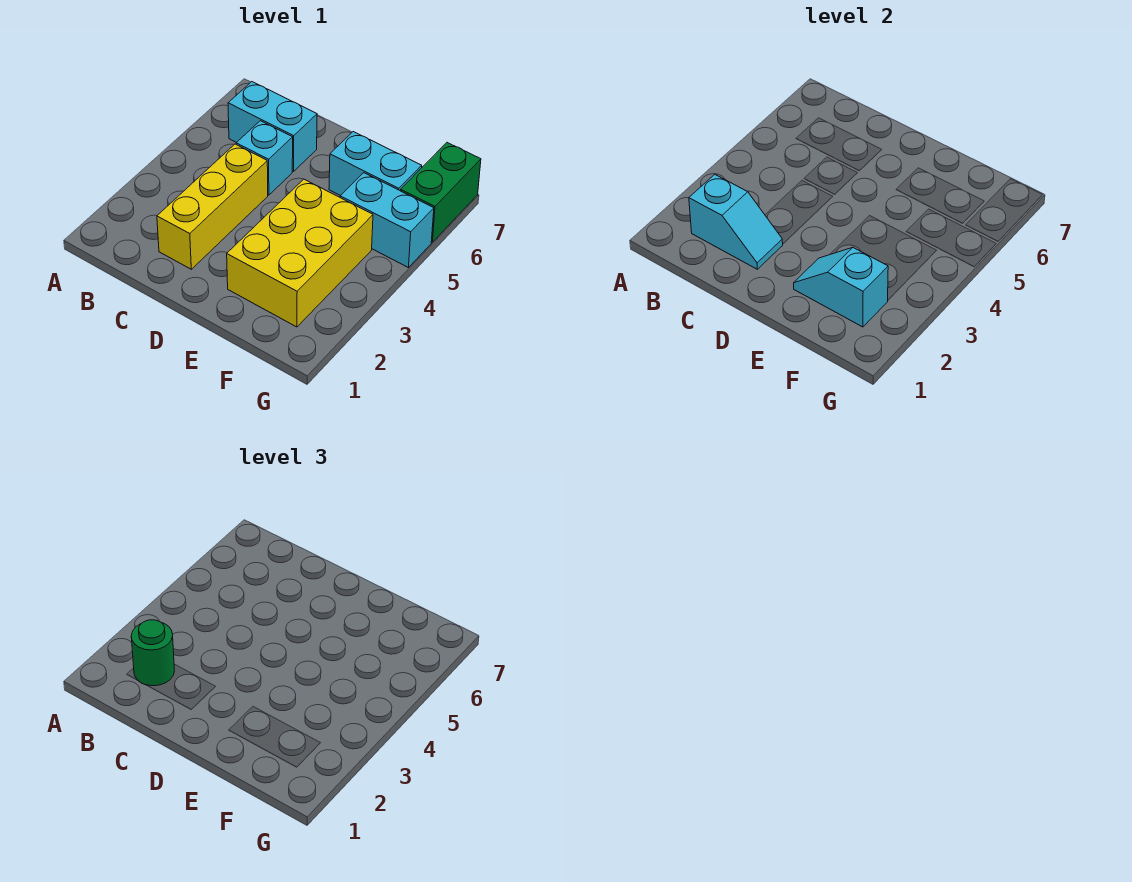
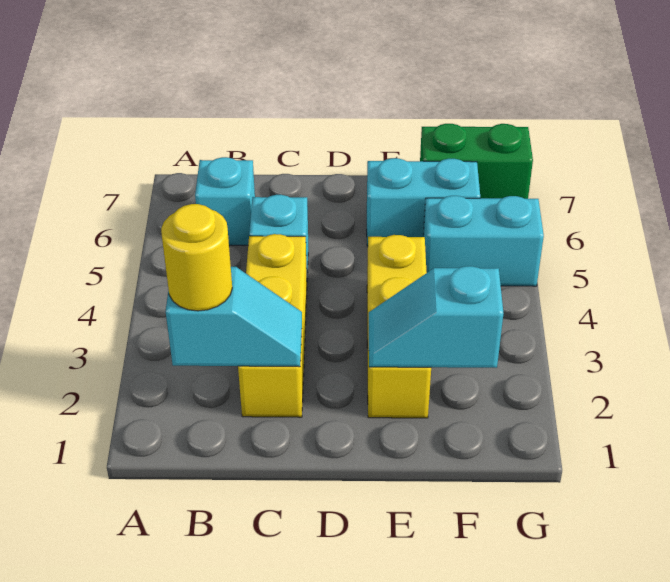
green round brick B2 level 3 -> yellow round brick B2 level 3
cyan brick B6:C6 level 1 -> cyan brick B6 level 1
yellow brick E2:F4 level 1 -> yellow brick E2:E4 level 1
green brick G6:G7 level 1 -> green brick F7:G7 level 1

